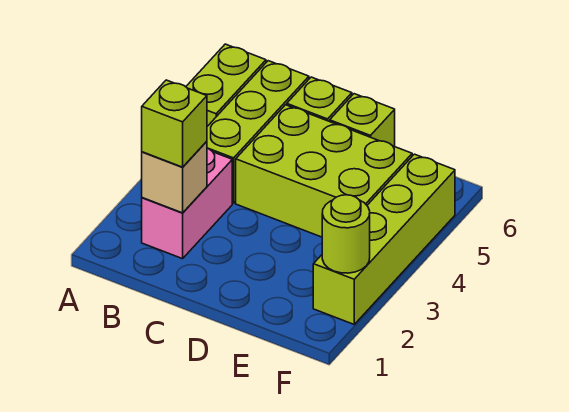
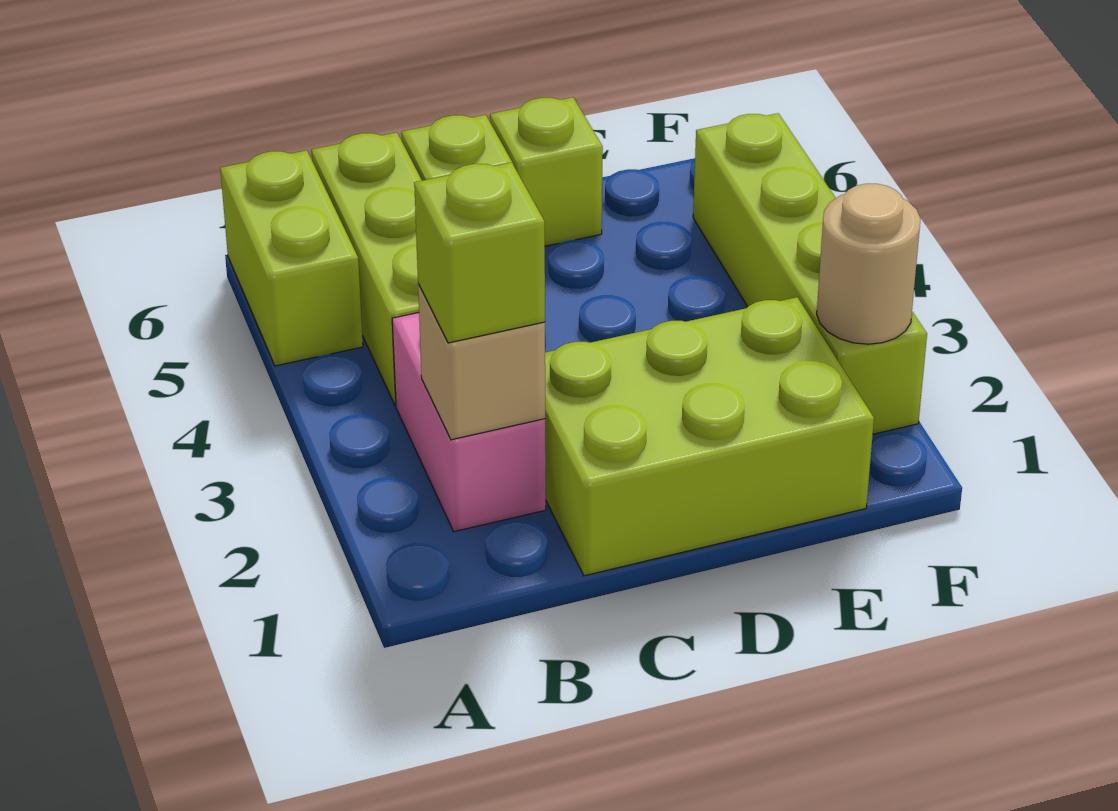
lime brick C4:E5 level 1 -> lime brick C1:E2 level 1
lime round brick F2 level 2 -> tan round brick F2 level 2

